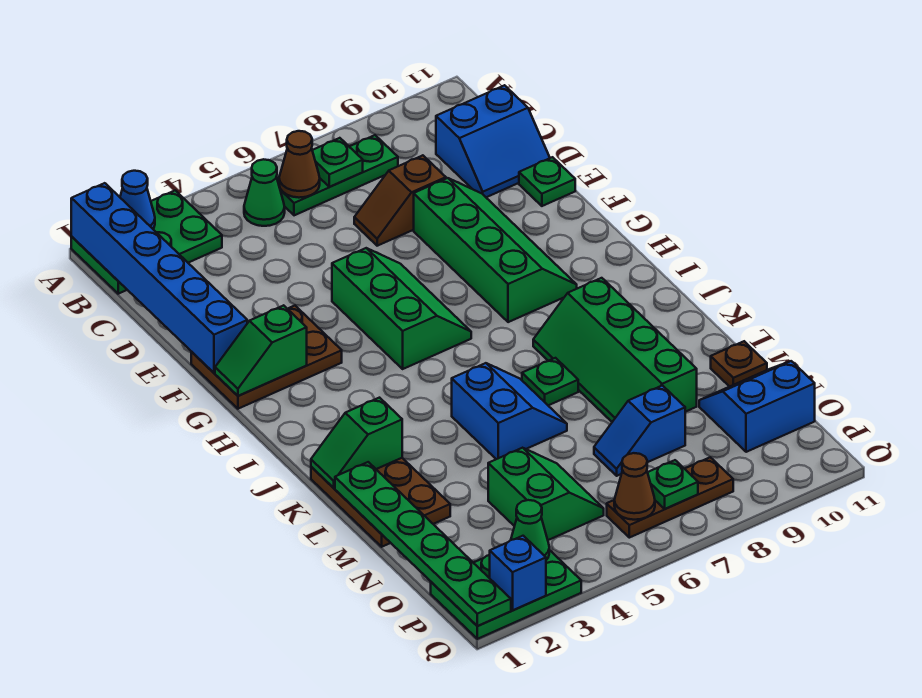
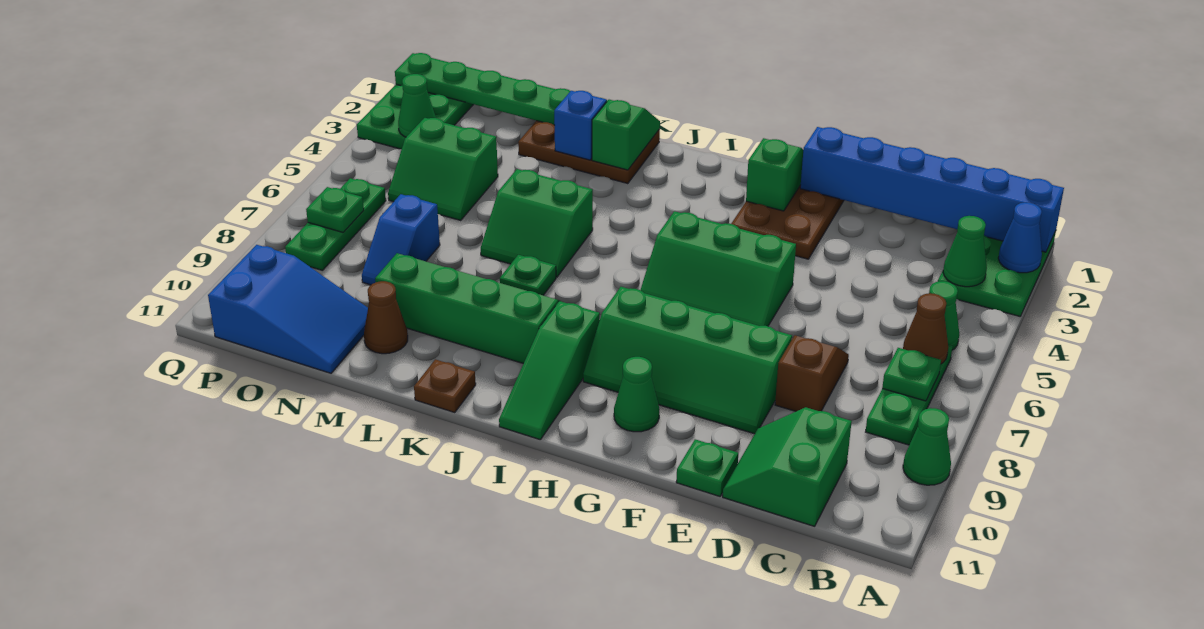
none -> green cone A9 level 1
none -> green cone B3 level 2
blue slope C10:D11 level 1 top C -> green slope C10:D11 level 1 top C
none -> green cone G10 level 1
none -> green slope I9:I11 level 1 top 9
blue slope K5:L6 level 1 top 5 -> green slope K5:L6 level 1 top 5
brown plate M11 level 1 -> brown plate K11 level 1
blue slope N7:N8 level 1 top 8 -> blue slope N7:N8 level 1 top 7
blue slope N10:O11 level 1 top O -> blue slope N10:P11 level 1 top P
brown plate P6:P8 level 1 -> green plate P6:P8 level 1
brown cone P6 level 2 -> brown cone M10 level 1
blue brick Q2 level 2 -> blue brick L2 level 2

